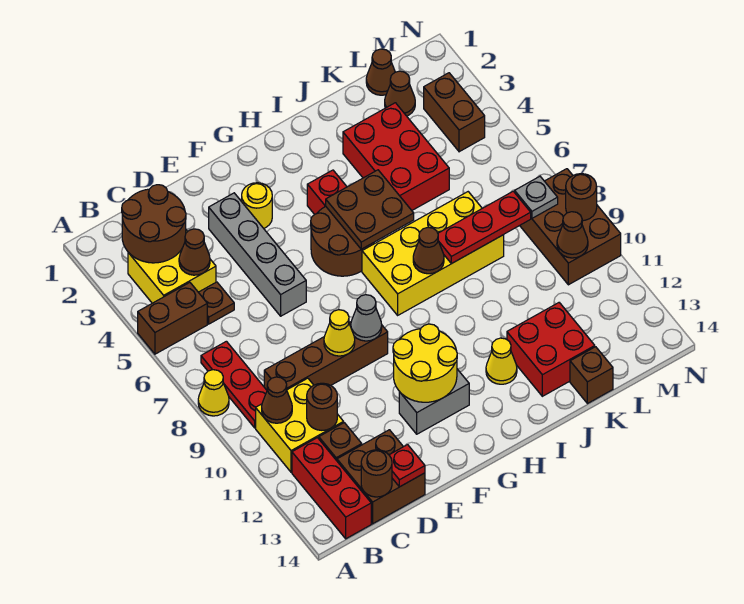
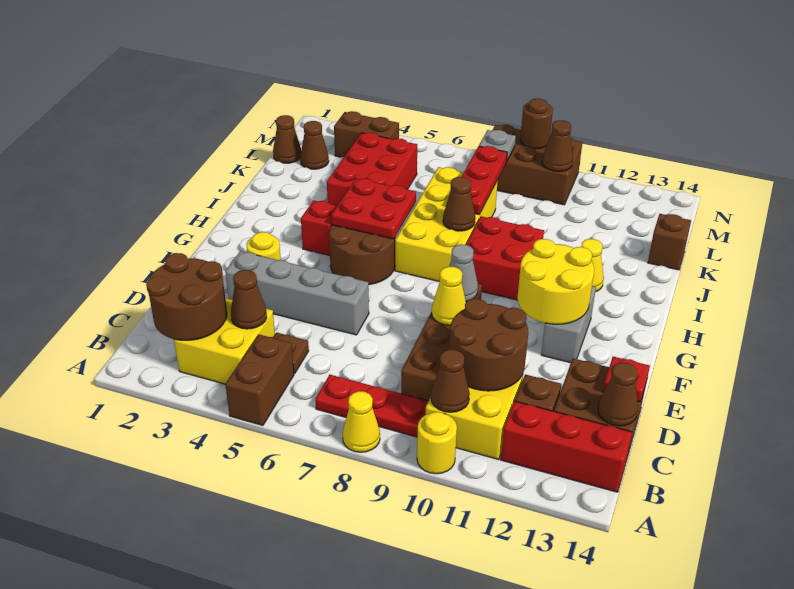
none -> yellow round brick A10 level 1
brown round brick C11 level 2 -> brown round brick C10:D11 level 2
brown round brick C14 level 2 -> brown cone C14 level 2
brown plate H5:I6 level 2 -> red plate H5:I6 level 2
red brick J3:K5 level 1 -> red brick J4:L5 level 1
red brick J12:K13 level 1 -> red brick H9:I10 level 1

